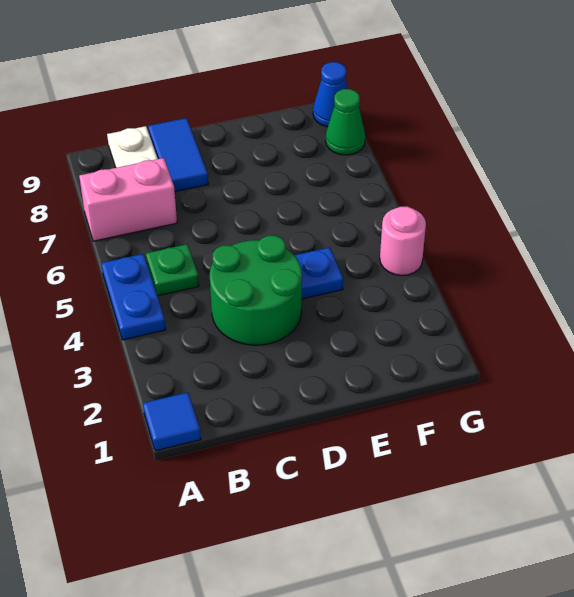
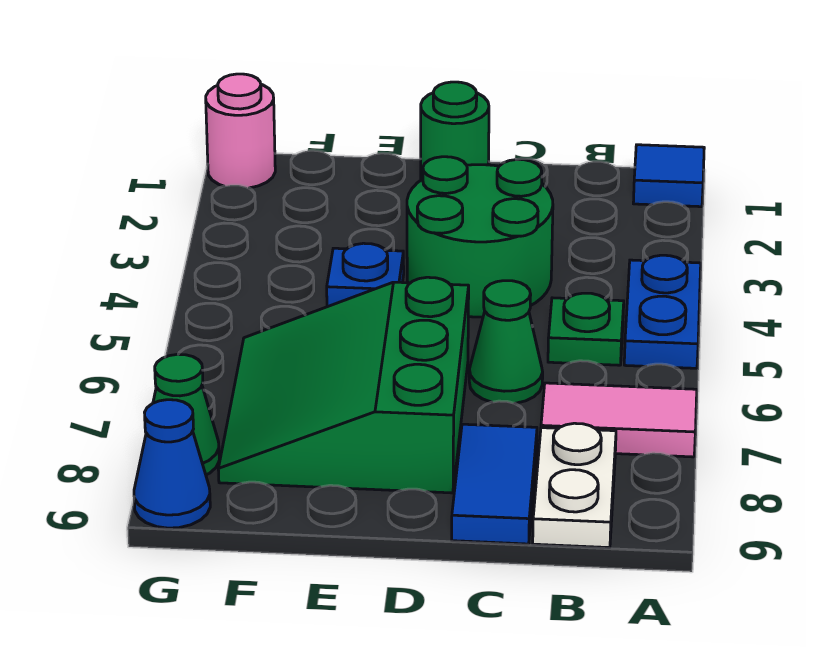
pink brick A7:B7 level 1 -> pink tile A7:B7 level 1
none -> green cone C6 level 1
none -> green round brick D1 level 1
none -> green slope D6:F8 level 1 top D
pink round brick G4 level 1 -> pink round brick G1 level 1

